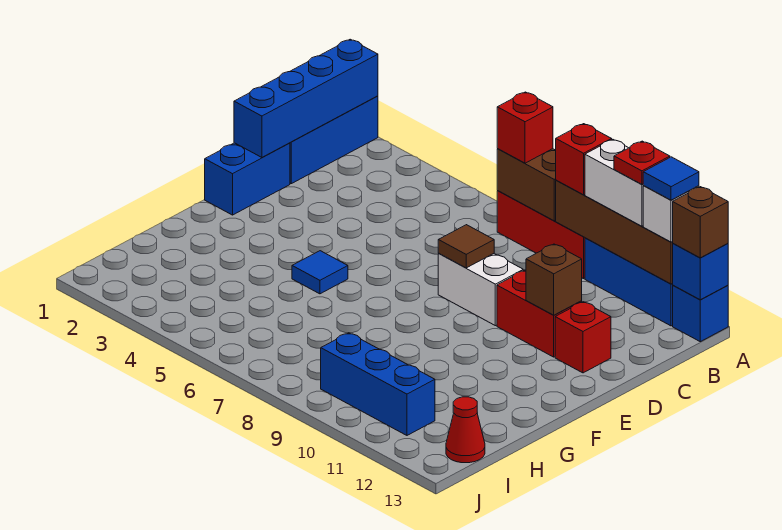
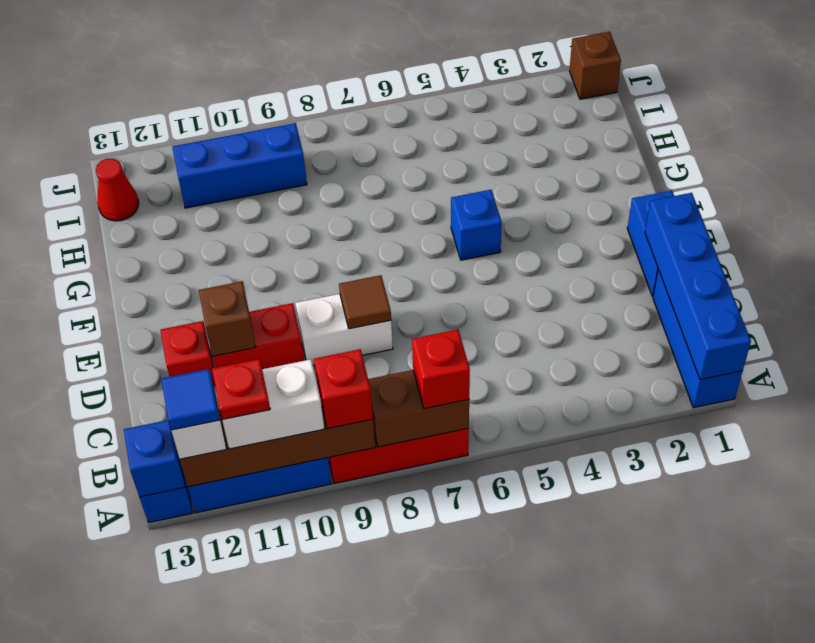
brown brick A13 level 3 -> brown brick J1 level 1
blue tile F5 level 1 -> blue brick F5 level 1

